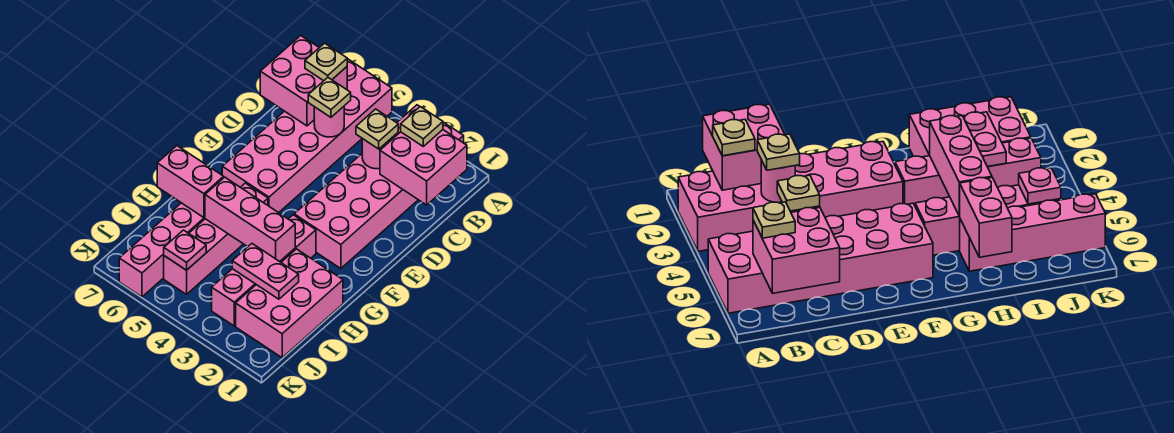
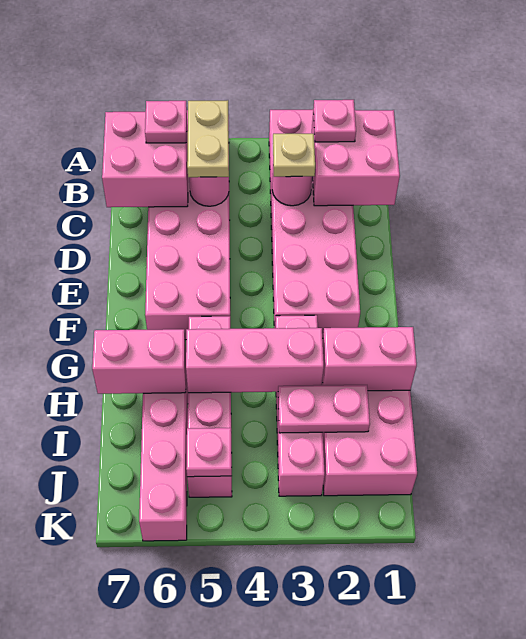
tan plate B2 level 3 -> pink plate B2 level 3
tan plate B6 level 3 -> pink plate B6 level 3
tan plate C5 level 3 -> tan plate B5:C5 level 3
none -> pink brick H1:H2 level 2

